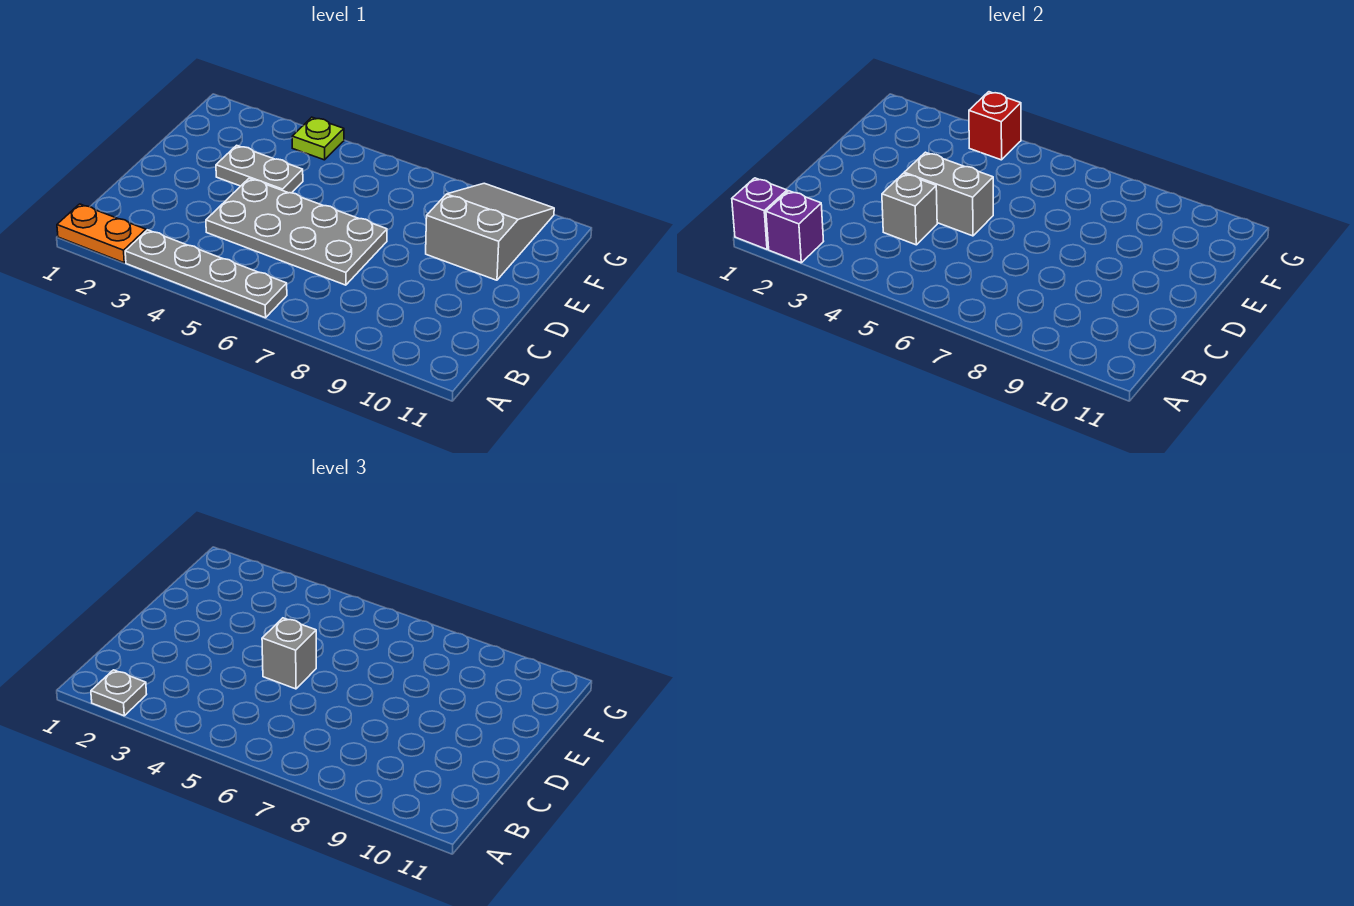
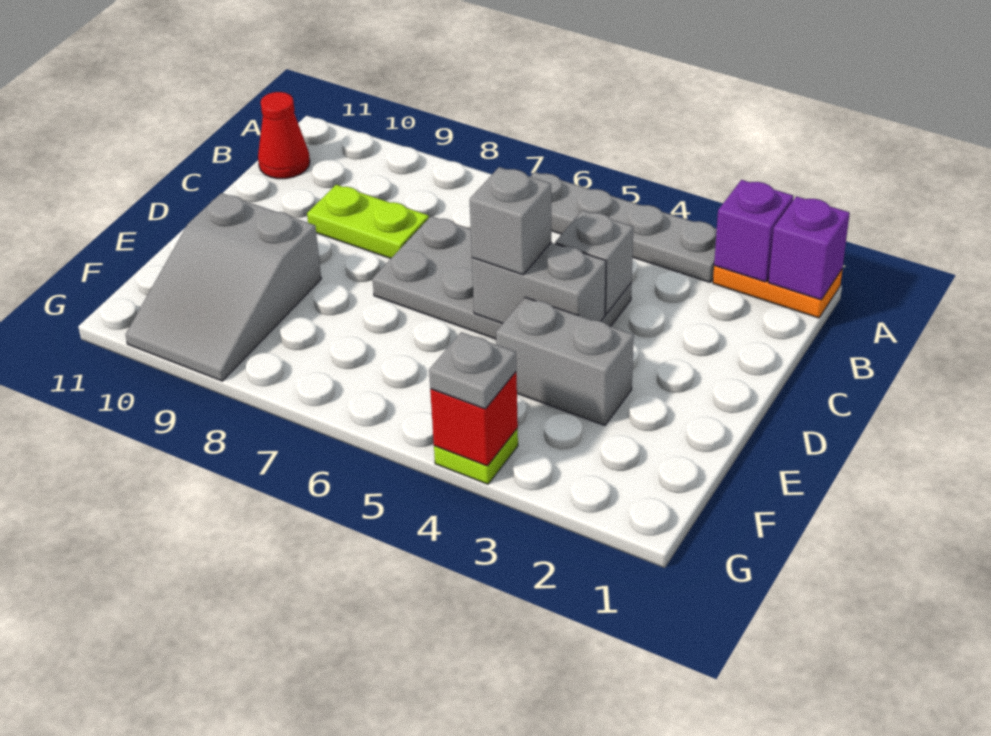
grey plate A2 level 3 -> grey plate G4 level 3
none -> red cone B11 level 1
none -> lime plate C8:C9 level 1
grey plate E3:E4 level 1 -> grey brick E3:E4 level 1

